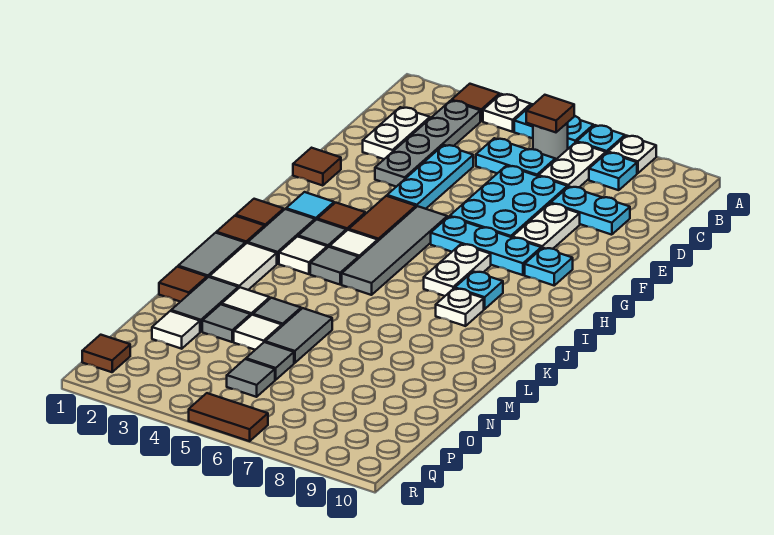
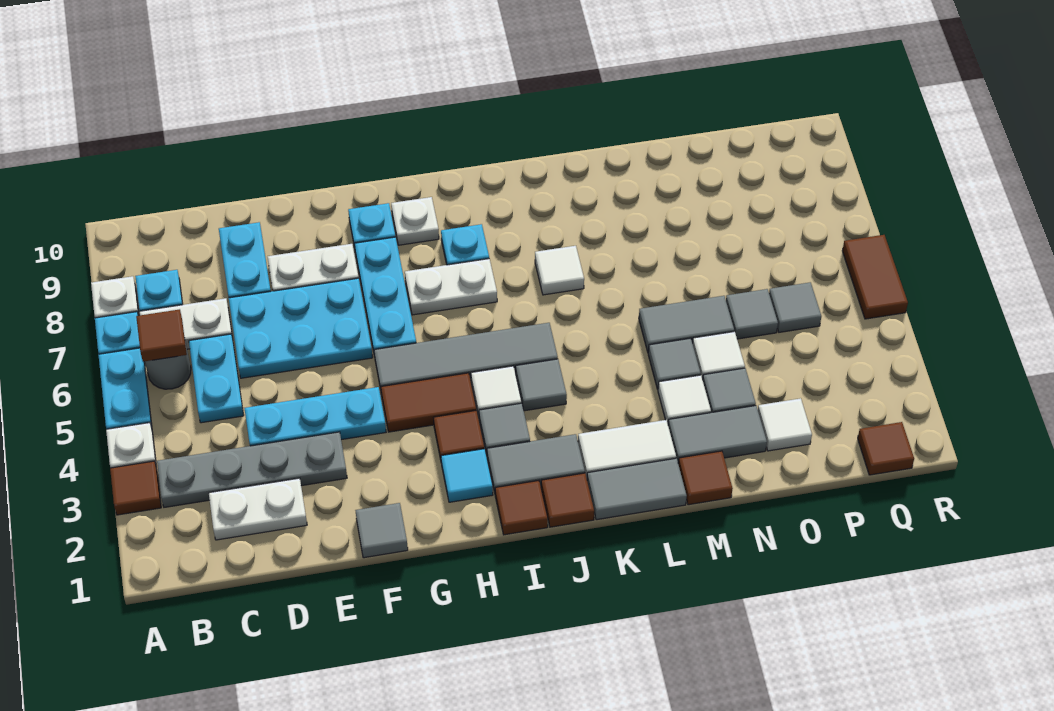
brown tile F1 level 1 -> grey tile F1 level 1
white tile J3 level 1 -> white tile K7 level 1
white plate J8 level 1 -> white plate H9 level 1

